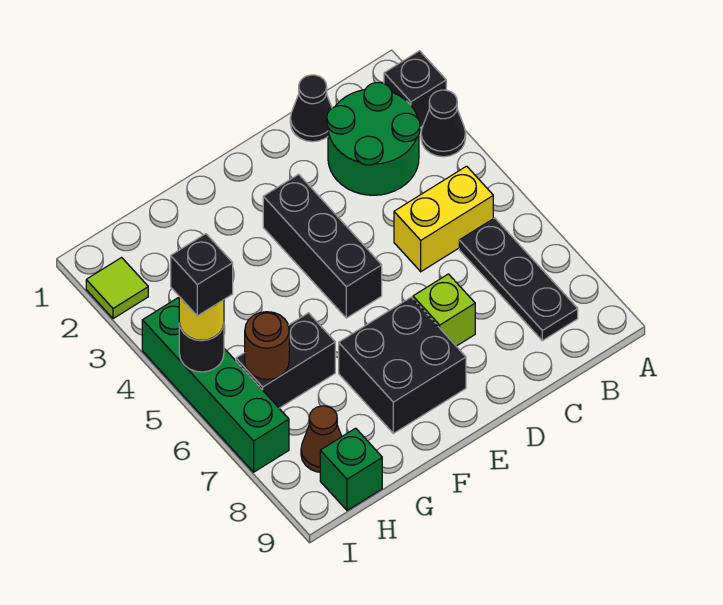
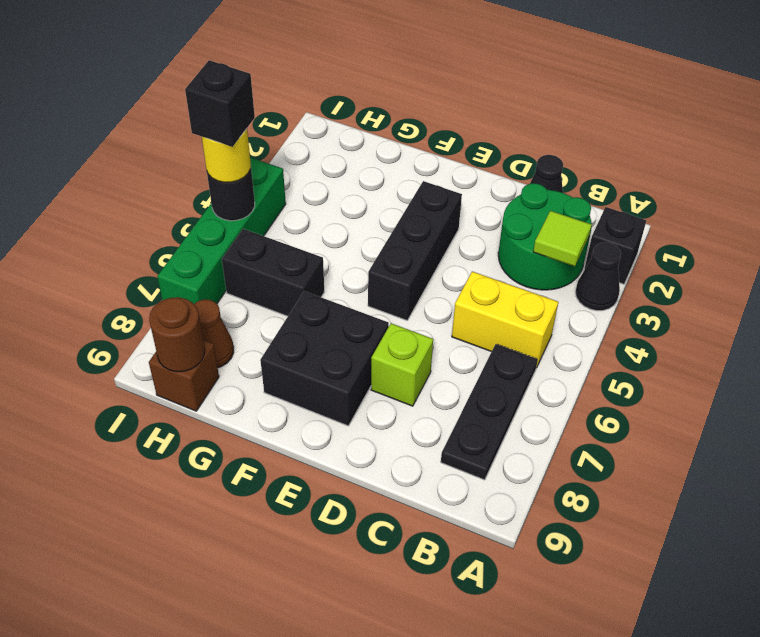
brown round brick H6 level 2 -> brown round brick H9 level 2
green brick H9 level 1 -> brown brick H9 level 1
lime tile I2 level 1 -> lime tile B3 level 2

